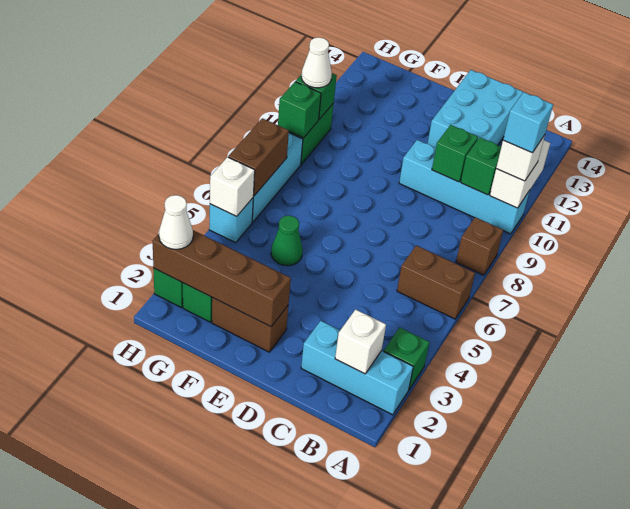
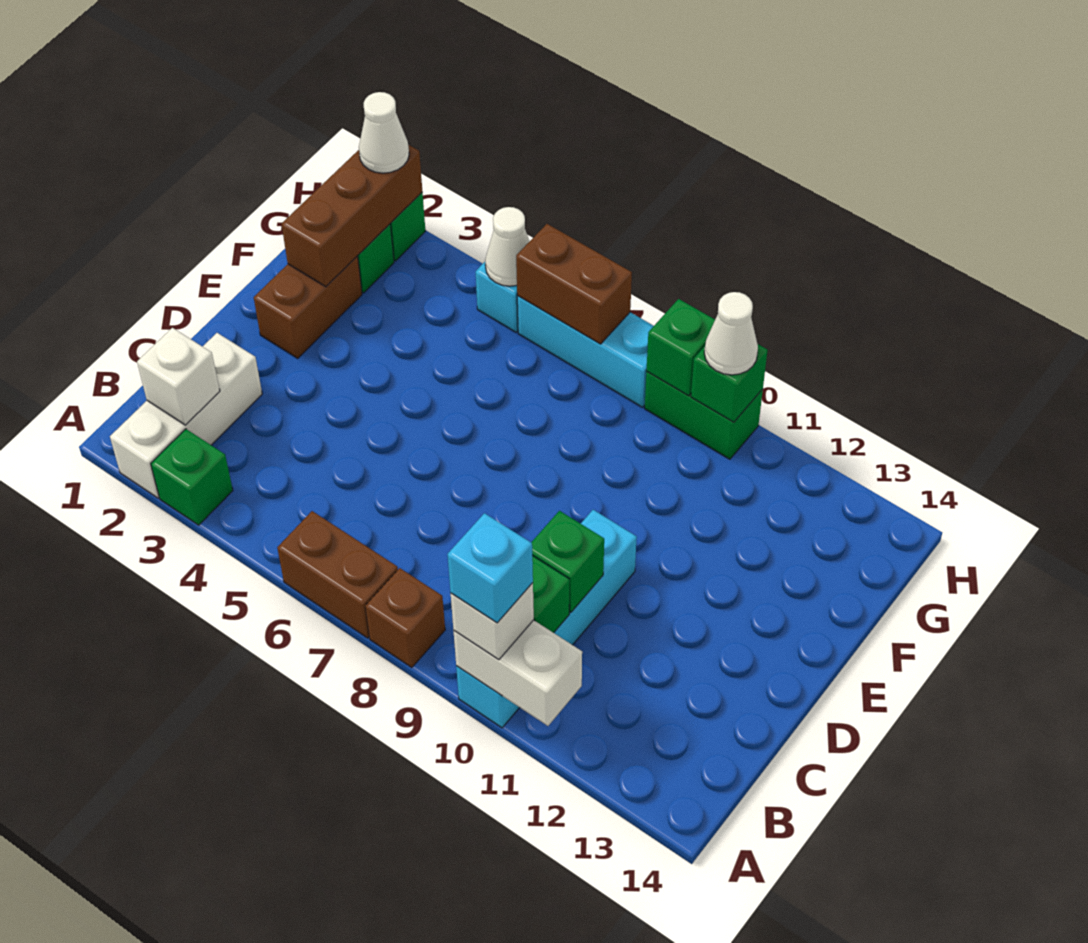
cyan brick A2:C2 level 1 -> white brick A2:C2 level 1
brown brick A6:B6 level 1 -> brown brick A6:A7 level 1
cyan brick C12:D14 level 1 -> none
brown brick E2:H2 level 2 -> brown brick F2:H2 level 2
green cone F5 level 1 -> none
white brick H5 level 2 -> white cone H5 level 2

